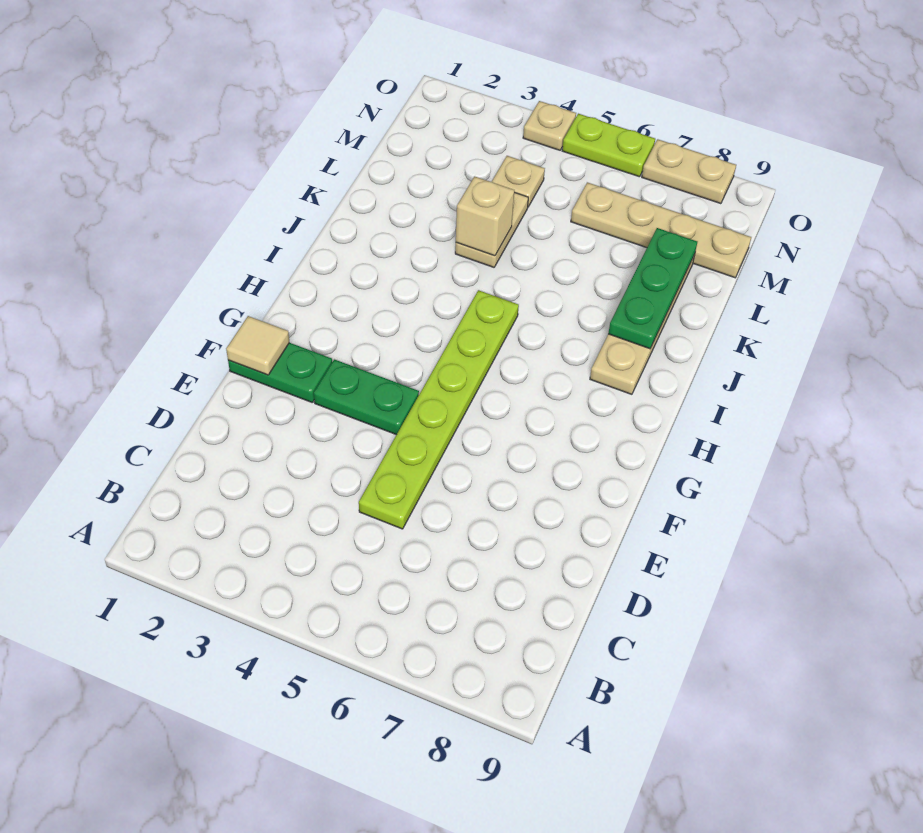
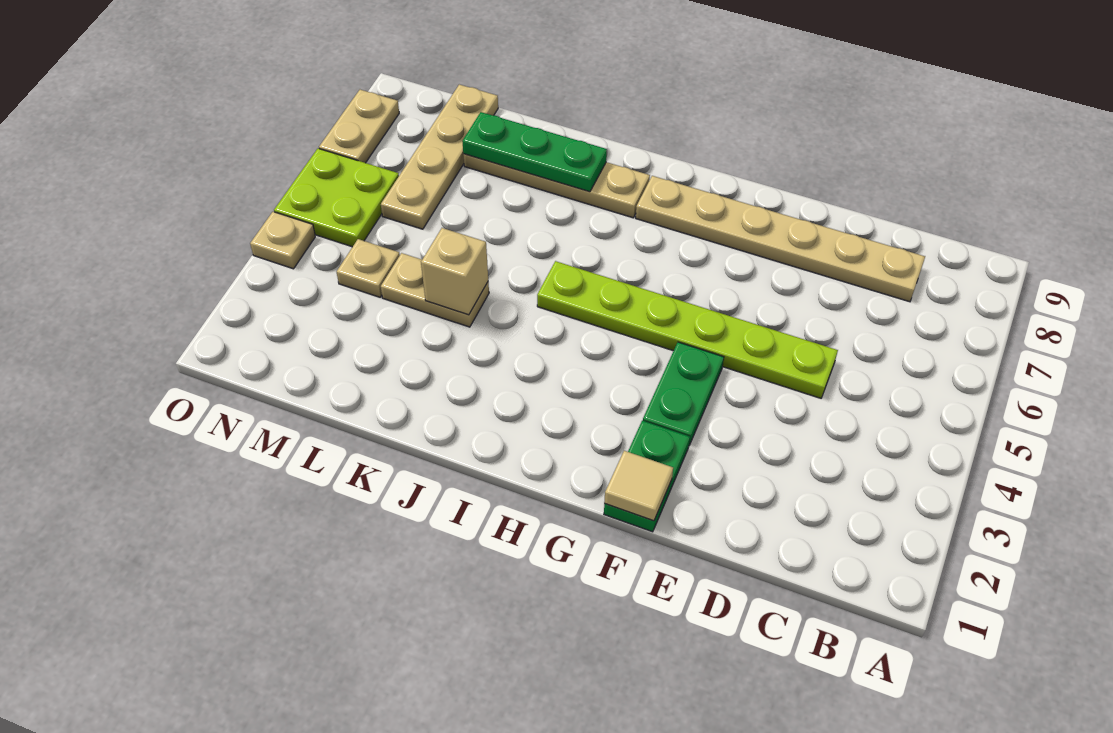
none -> tan plate C8:H8 level 1
lime plate O5:O6 level 1 -> lime plate N5:O6 level 1

